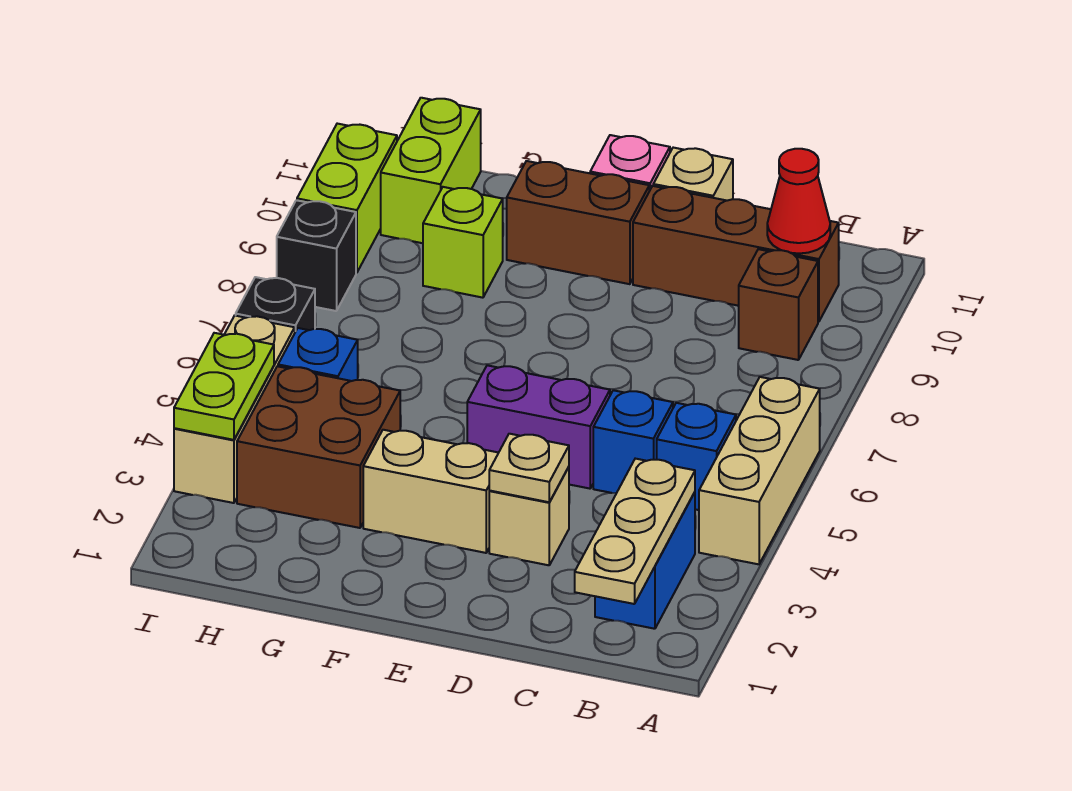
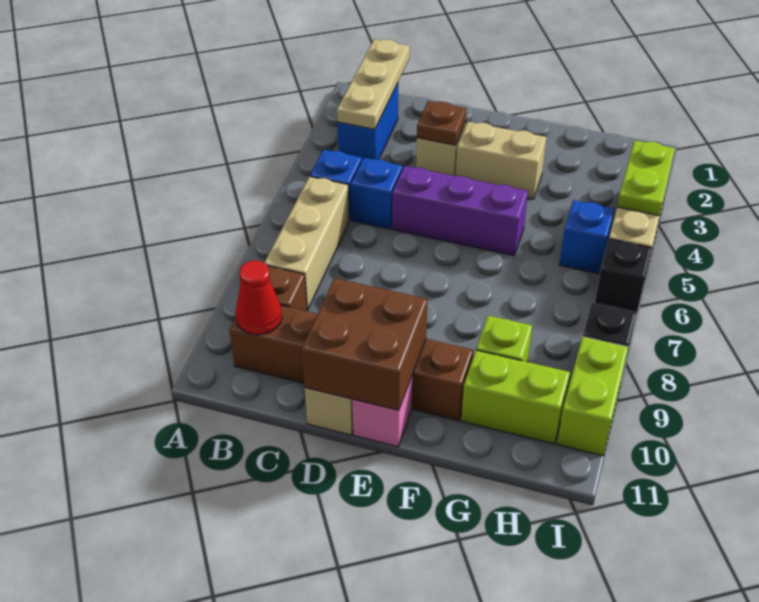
tan brick A4:A6 level 1 -> tan brick B6:B8 level 1
tan plate D3 level 2 -> brown plate D3 level 2
purple brick D5:E5 level 1 -> purple brick D5:F5 level 1
brown brick G3:H4 level 1 -> brown brick D10:E11 level 2
lime brick H10:H11 level 1 -> lime brick G10:H10 level 1

